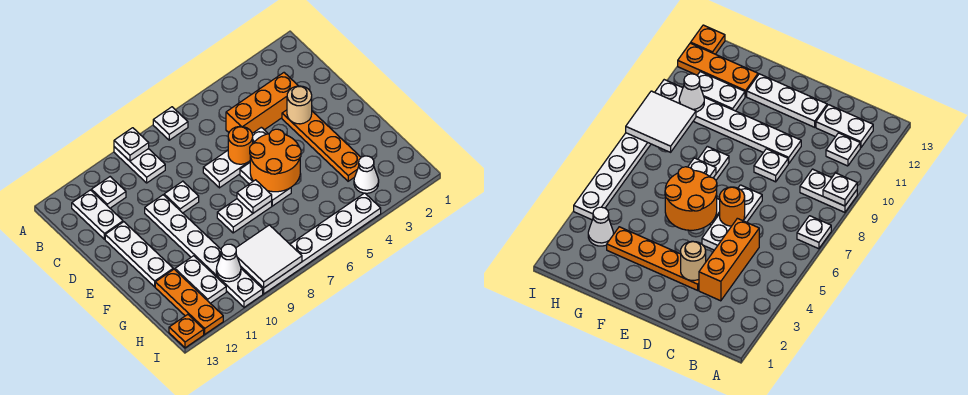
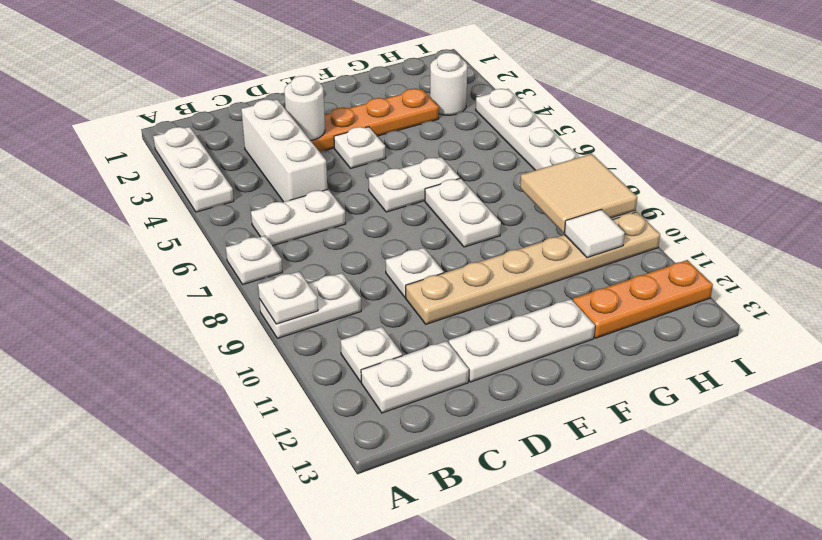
orange brick C3:C5 level 1 -> white brick C3:C5 level 1
tan round brick D3 level 2 -> white round brick D3 level 2
white plate D5:D7 level 1 -> white plate A2:A4 level 1
orange round brick D6 level 2 -> none
white plate D10:I10 level 1 -> tan plate D10:I10 level 1
orange round brick E5:F6 level 2 -> none
white plate F7 level 2 -> white plate E4 level 1
white plate G11:H11 level 1 -> white plate B6:C6 level 1
white cone H3 level 1 -> white round brick H3 level 1
white tile H8:I9 level 2 -> tan tile H8:I9 level 2
white cone H10 level 2 -> white tile H10 level 2
orange plate I13 level 1 -> none

